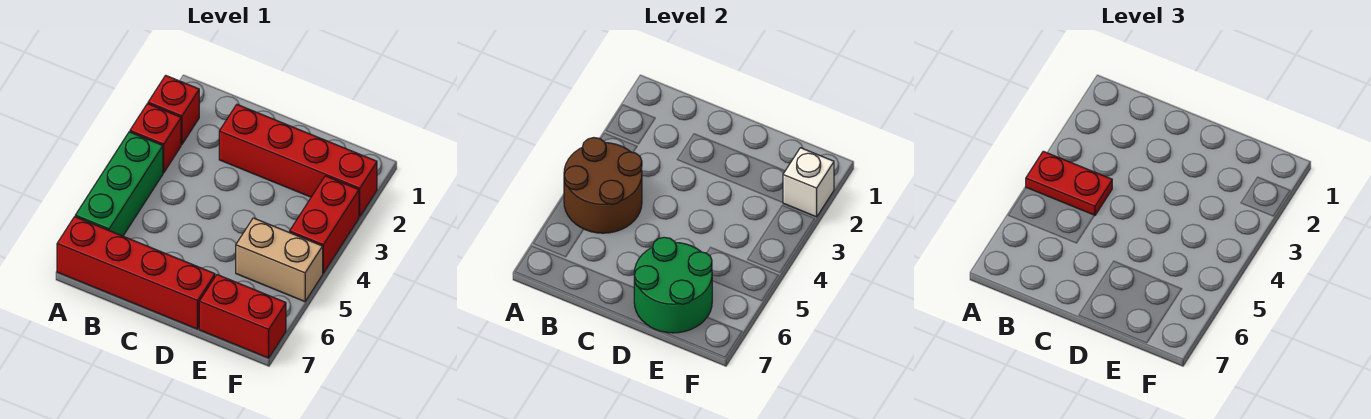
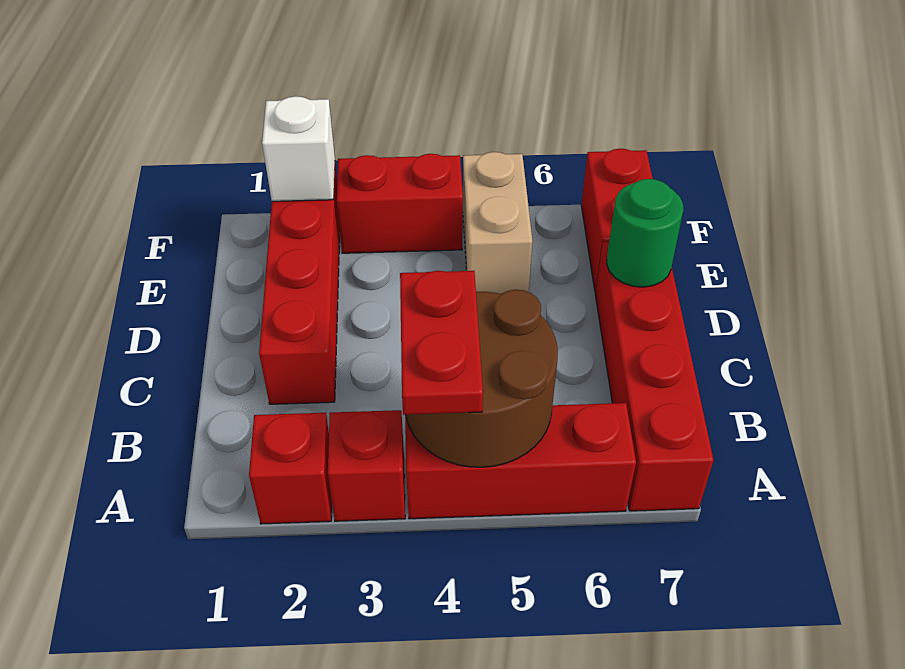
green brick A4:A6 level 1 -> red brick A4:A6 level 1
green round brick D6:E7 level 2 -> green round brick D7 level 2

